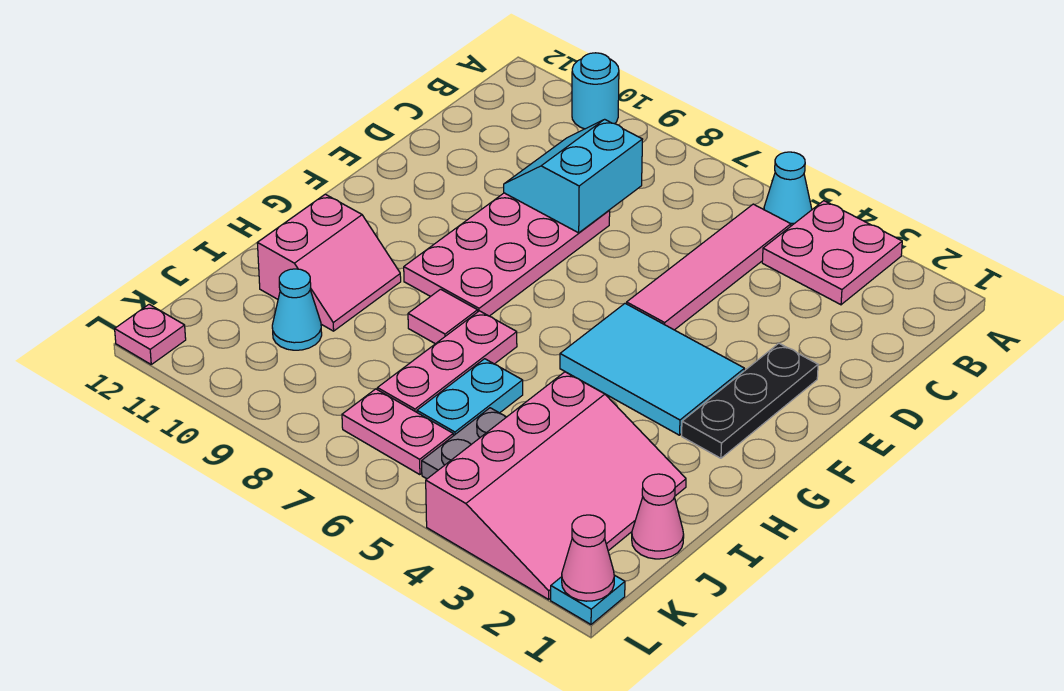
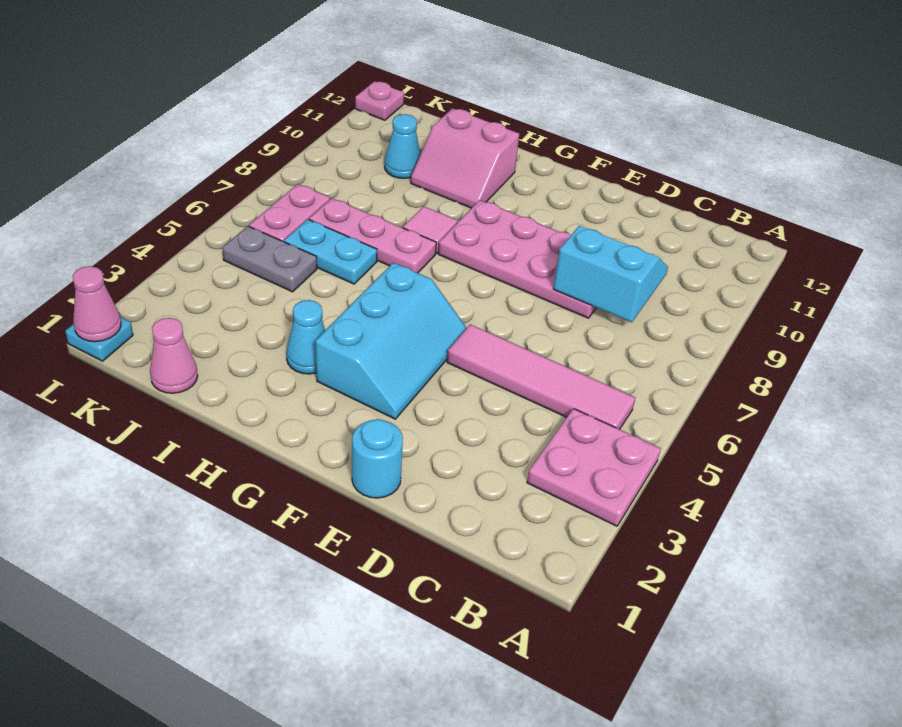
cyan cone A5 level 1 -> cyan cone H3 level 1
cyan round brick A10 level 1 -> cyan round brick E1 level 1
black plate E2:G2 level 1 -> none
cyan tile F3:G5 level 1 -> cyan slope F3:G5 level 1 top G
pink slope I2:L4 level 1 top 4 -> none

